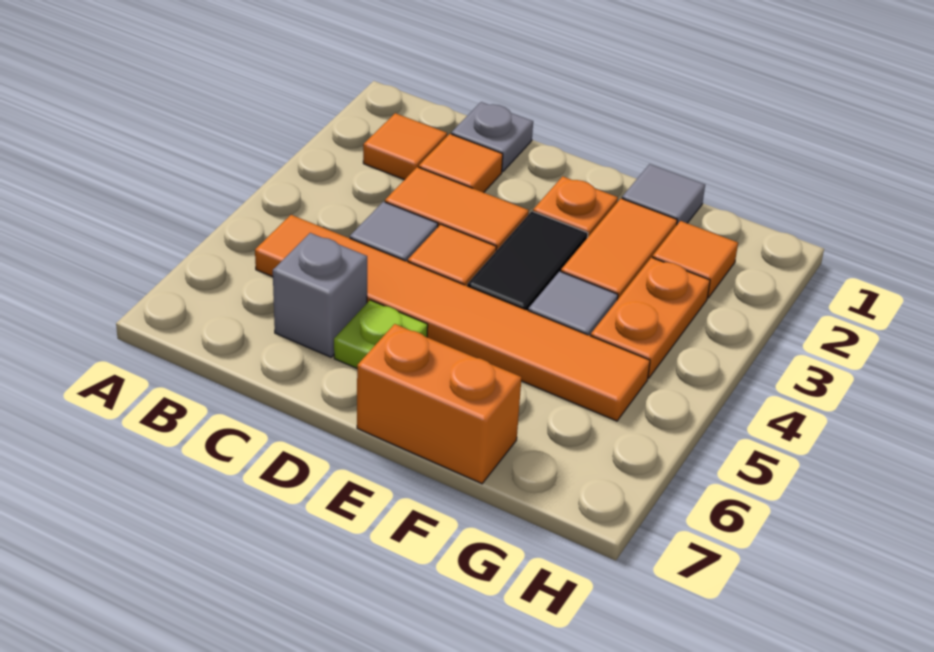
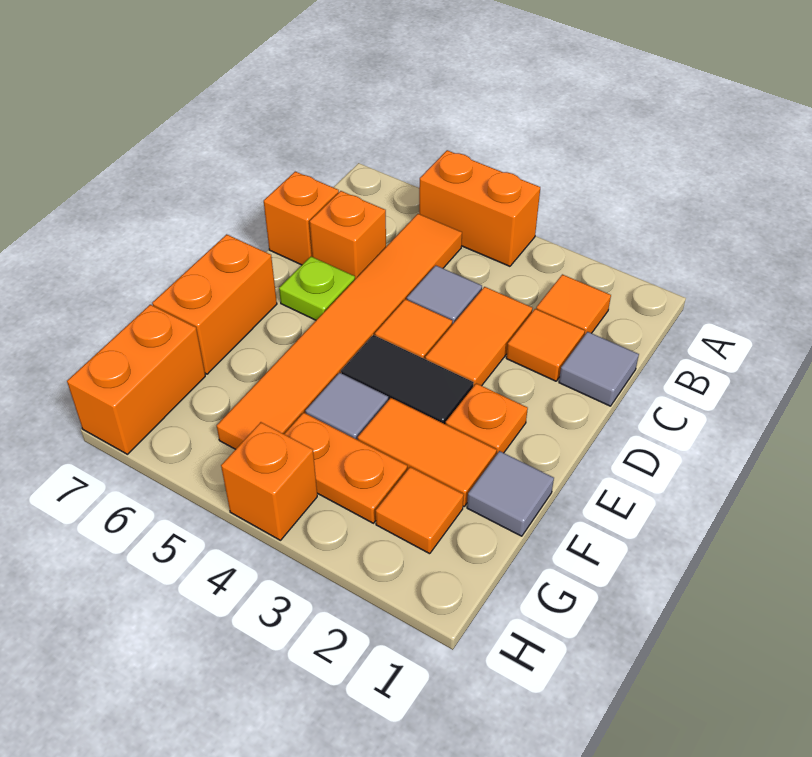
none -> orange brick A4:A5 level 1
grey plate C1 level 1 -> grey tile C1 level 1
grey brick C6 level 1 -> orange brick C6 level 1
none -> orange brick C7 level 1
none -> orange brick G7:H7 level 1
none -> orange brick H4 level 1

